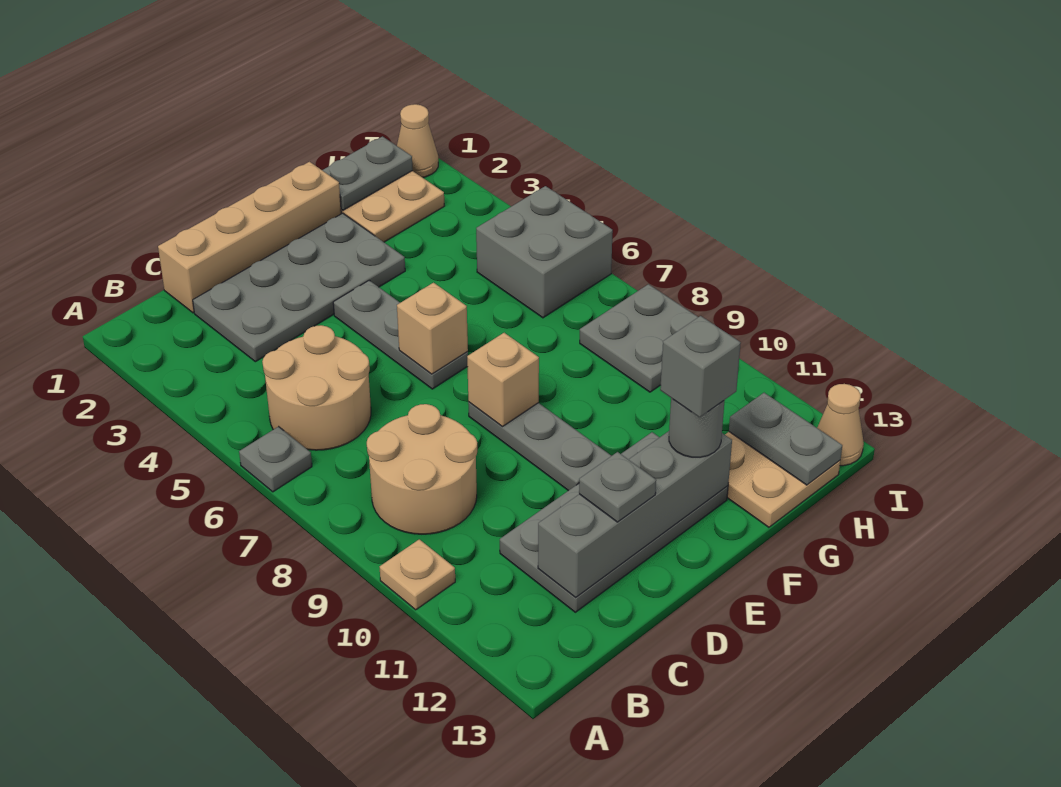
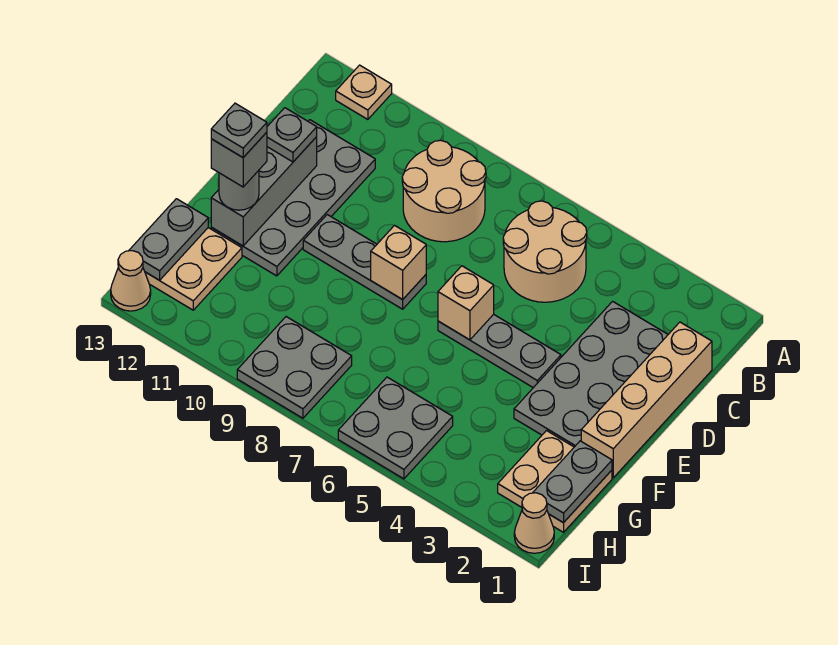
grey plate A6 level 1 -> grey plate F12 level 5
tan plate A10 level 1 -> tan plate A12 level 1
grey brick C12:F12 level 2 -> grey brick D12:F12 level 2
grey brick H5:I6 level 1 -> grey plate H5:I6 level 1
grey plate H12:H13 level 2 -> grey plate G13:H13 level 2

